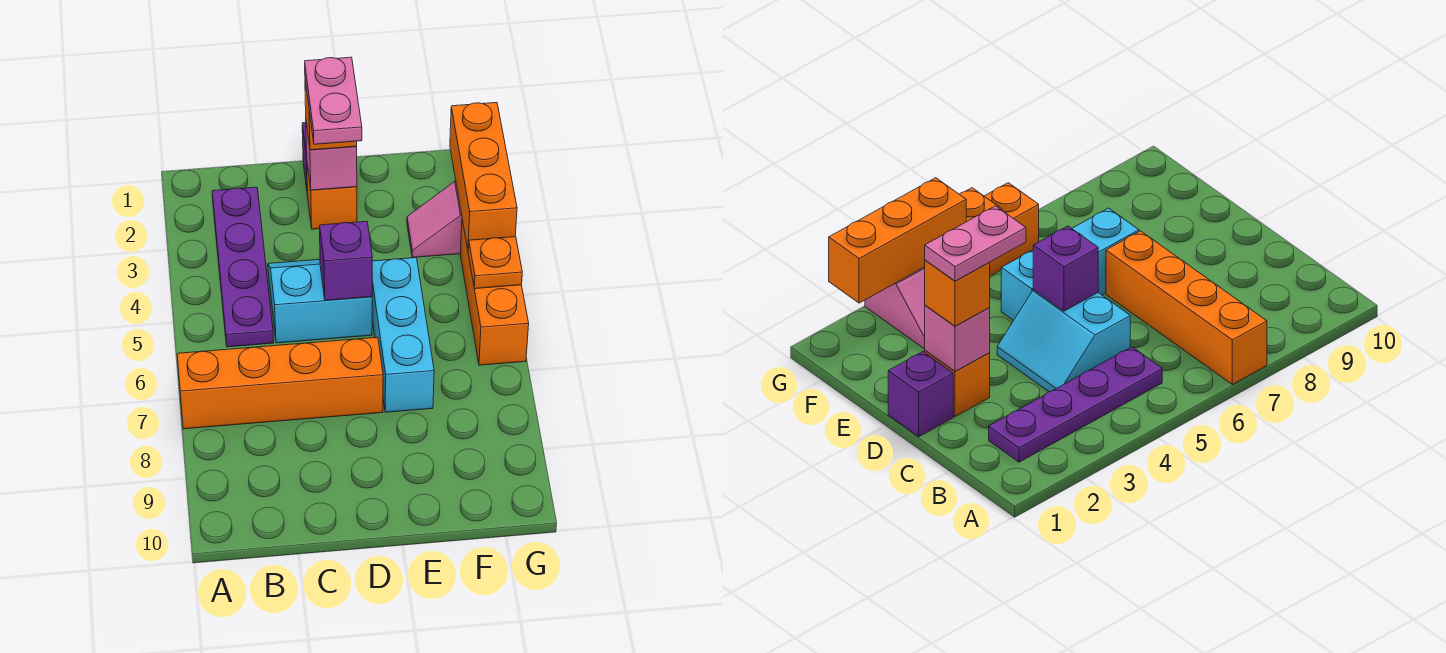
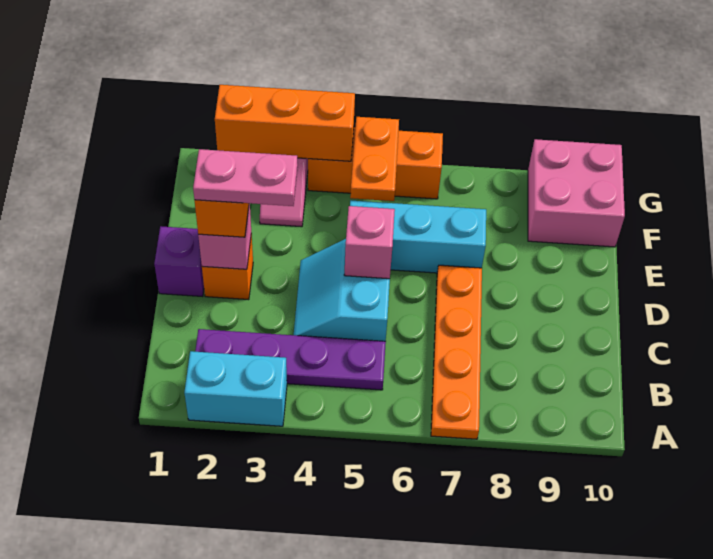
none -> cyan brick A2:A3 level 1
orange brick A7:D7 level 1 -> orange plate A7:D7 level 1
purple brick D5 level 2 -> pink brick D5 level 2
none -> pink brick F9:G10 level 1
orange plate G5 level 2 -> orange plate F5:G5 level 2

